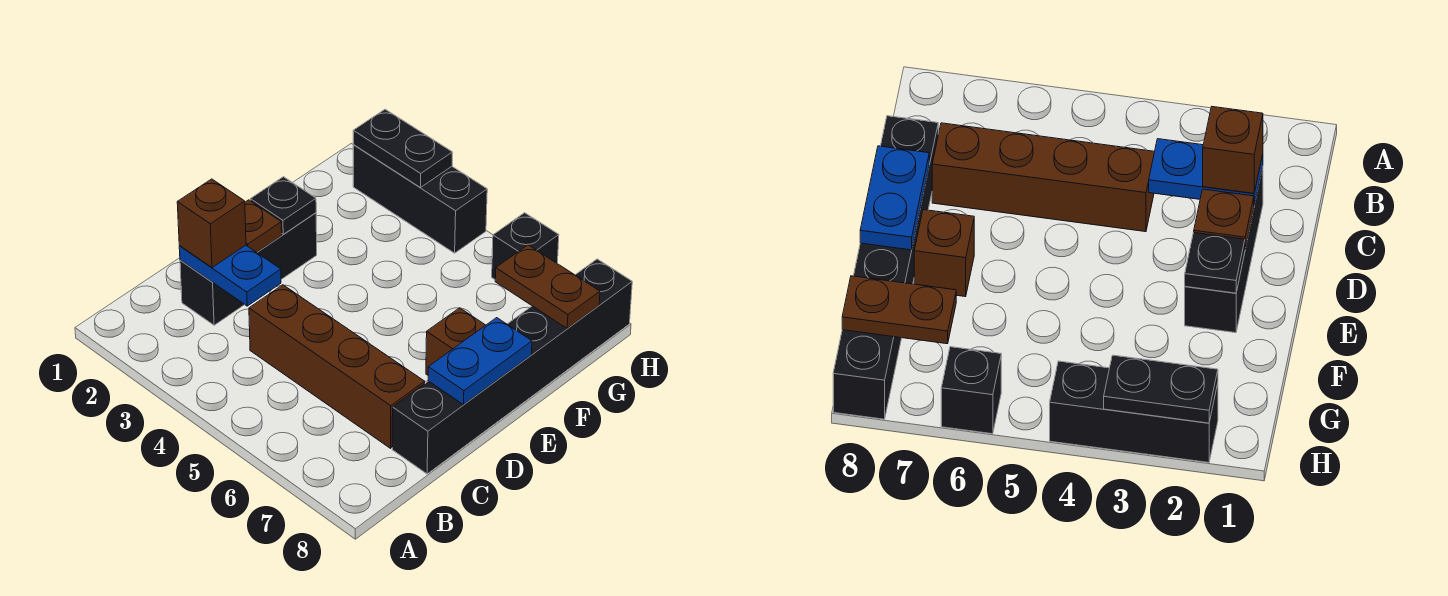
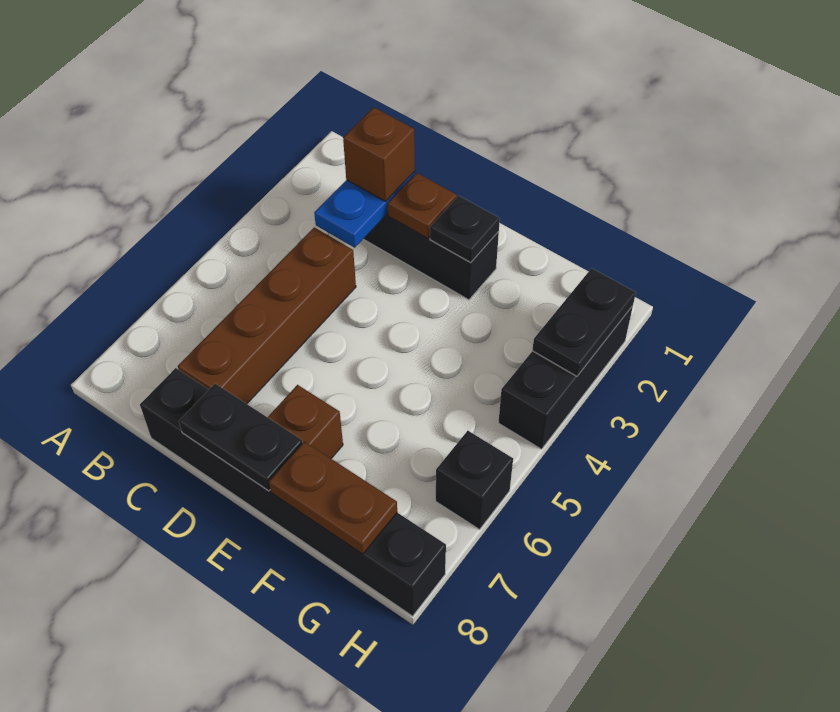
blue plate D8:E8 level 2 -> black plate D8:E8 level 2
brown plate G7:G8 level 2 -> brown plate F8:G8 level 2

